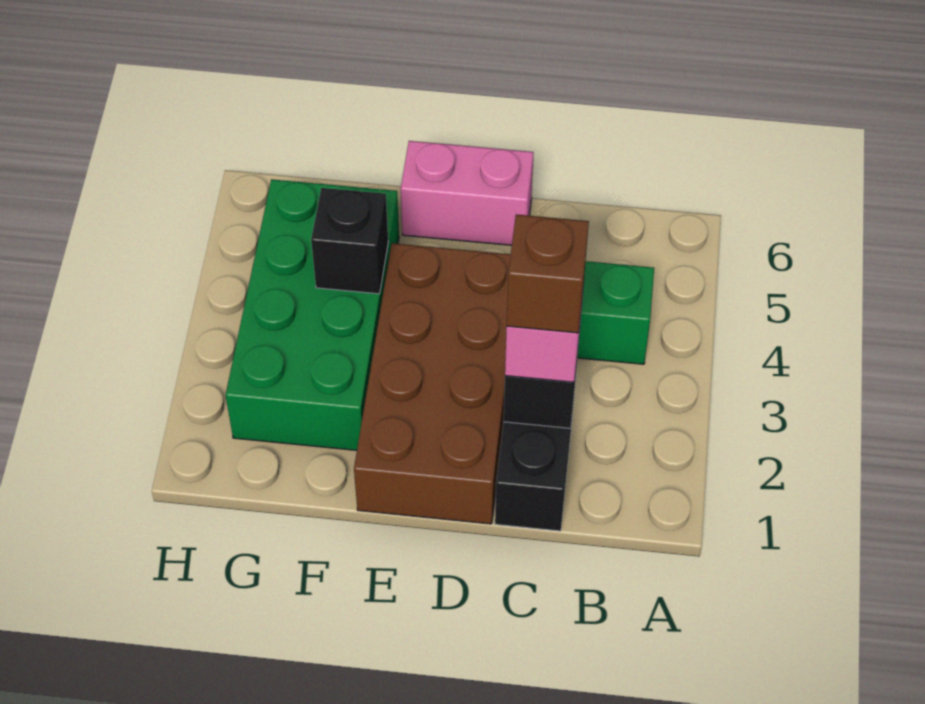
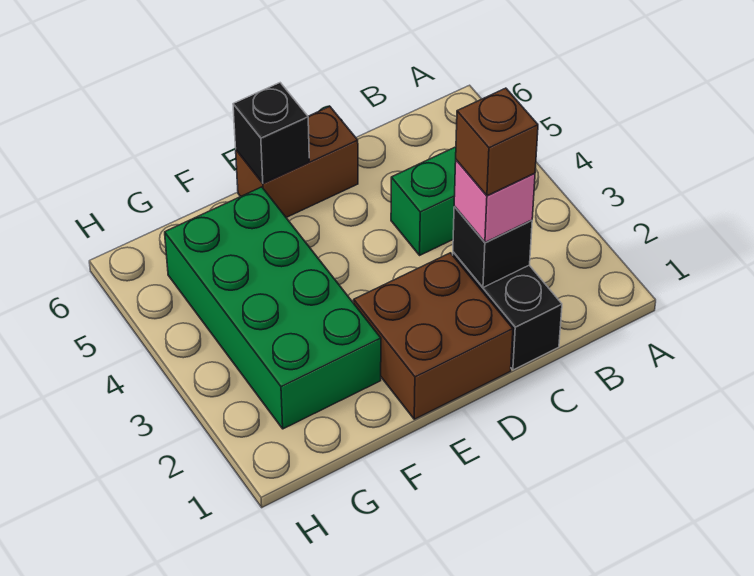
brown brick D1:E4 level 1 -> brown brick D1:E2 level 1
pink brick D6:E6 level 1 -> brown brick D6:E6 level 1
black brick F4 level 2 -> black brick E6 level 2

